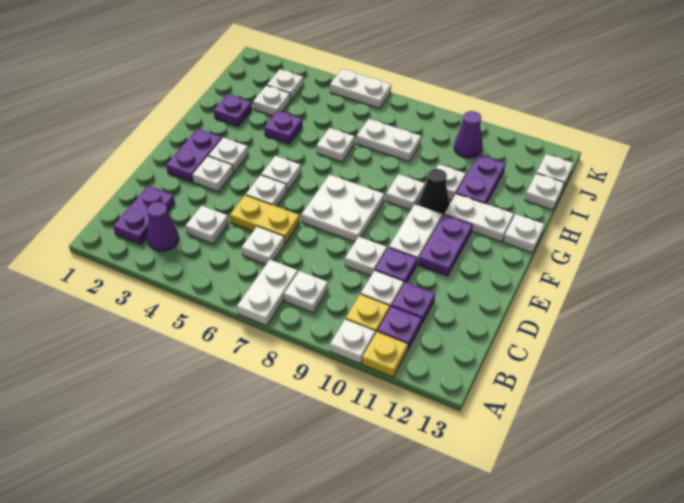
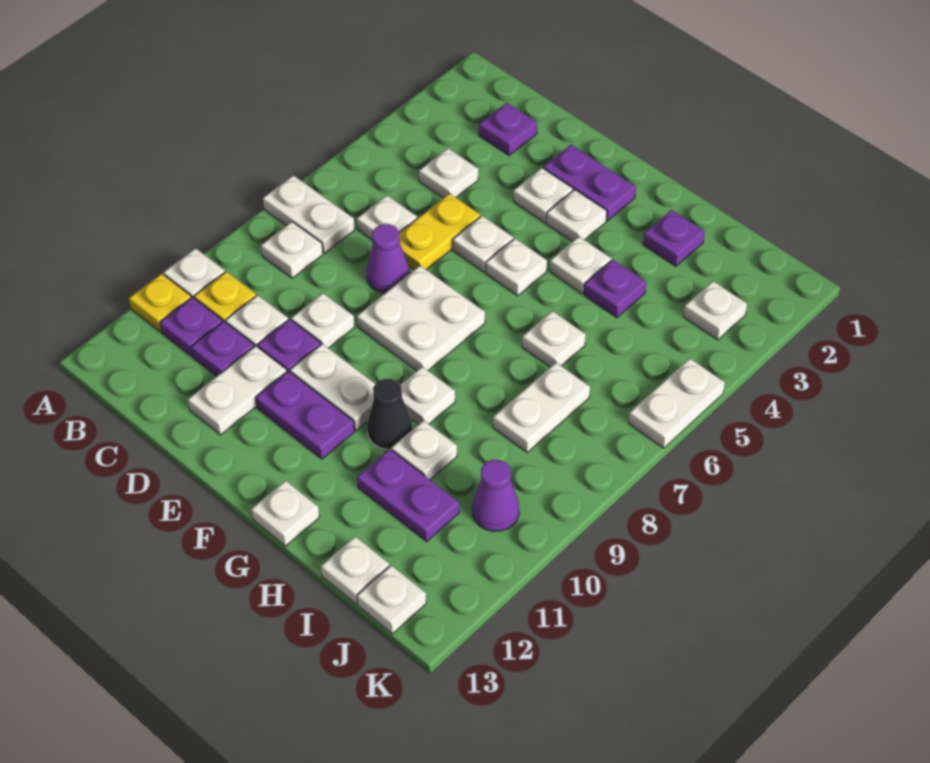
purple plate B2:C2 level 1 -> purple plate C2 level 1
purple cone B3 level 1 -> purple cone D7 level 1
white plate G11:G12 level 1 -> white plate D11:D12 level 1
white plate I3 level 1 -> white plate G4 level 1

